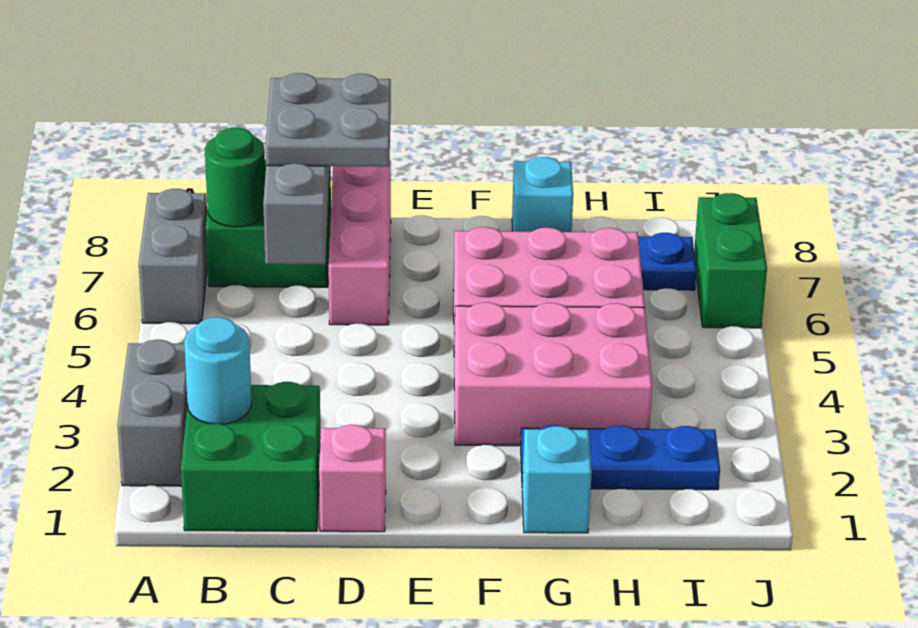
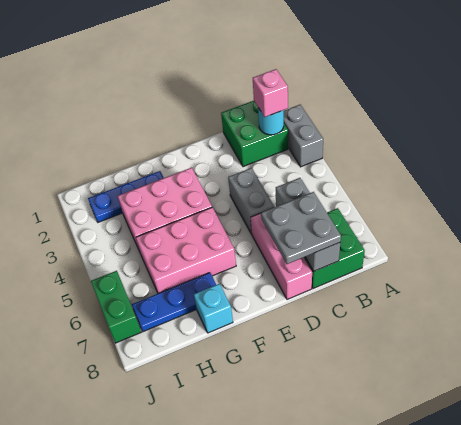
grey brick A6:A7 level 1 -> grey brick D4:D5 level 1
green round brick B7 level 2 -> none
pink brick D1 level 1 -> pink brick B2 level 3
cyan brick G1 level 1 -> none

